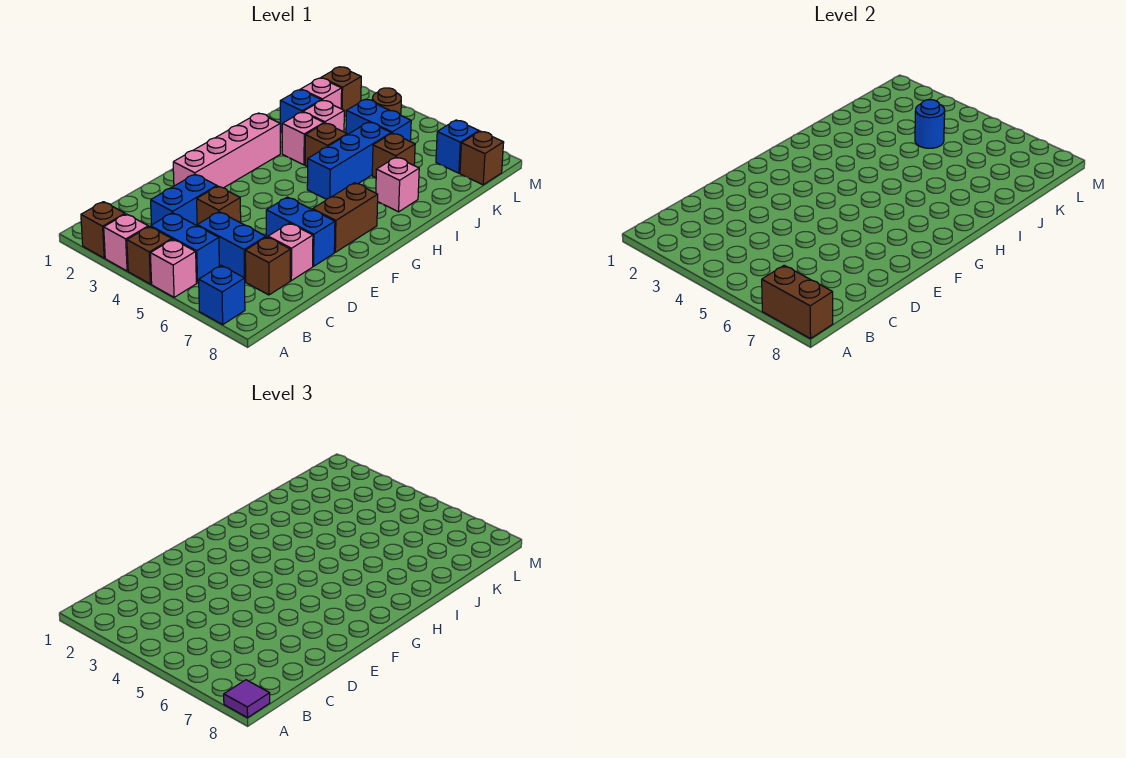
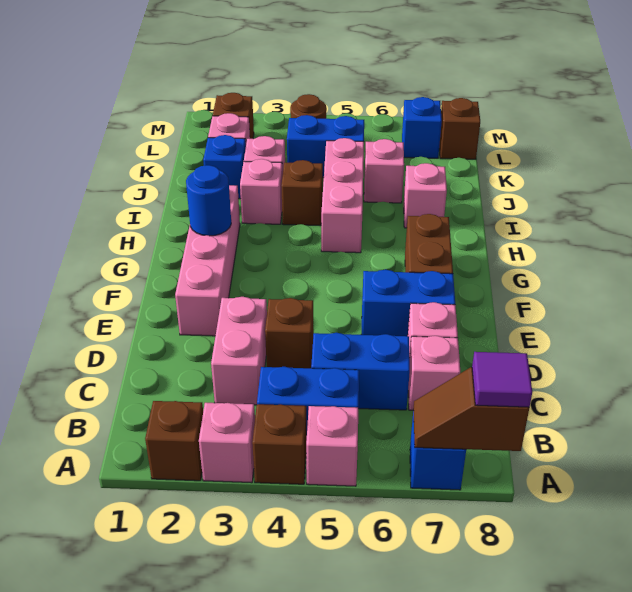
brown brick A7:A8 level 2 -> brown slope A7:A8 level 2 top 8
blue brick C3:D3 level 1 -> pink brick C3:D3 level 1
brown brick C7 level 1 -> pink brick C7 level 1
blue brick H5:J5 level 1 -> pink brick H5:J5 level 1
brown brick J6 level 1 -> pink brick J6 level 1
blue round brick K4 level 2 -> blue round brick G2 level 2

